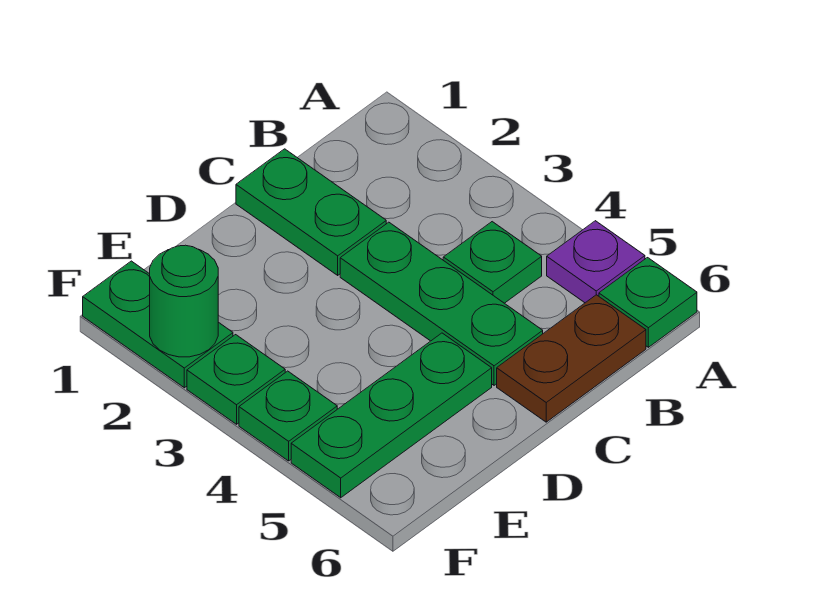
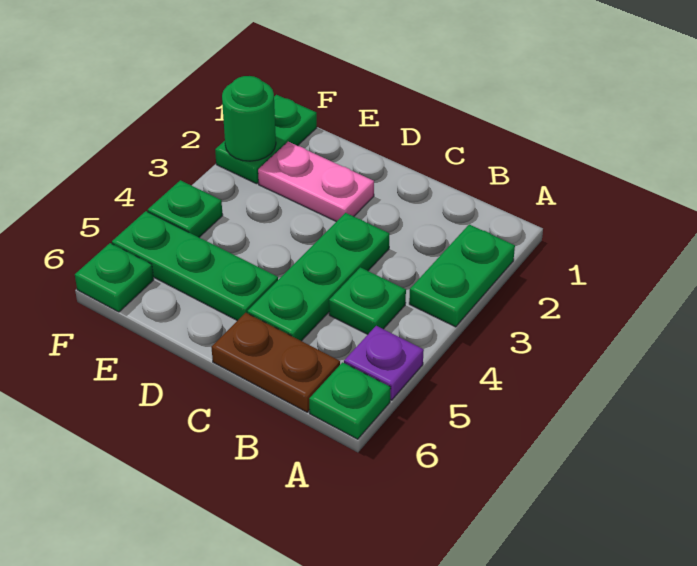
green plate C1:C2 level 1 -> green plate A2:A3 level 1
none -> pink plate D2:E2 level 1
green plate F3 level 1 -> green plate F6 level 1

